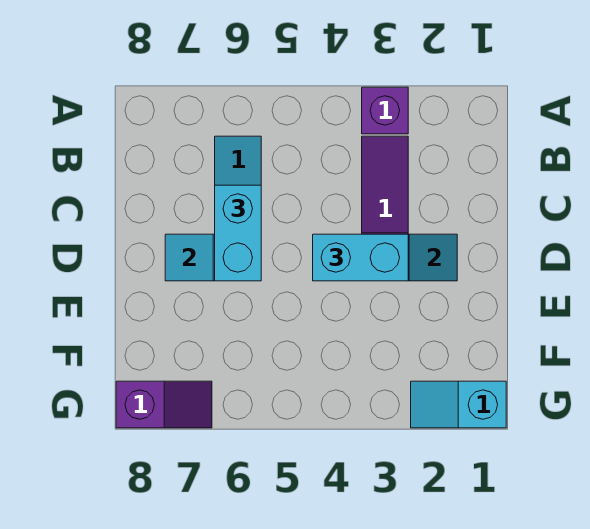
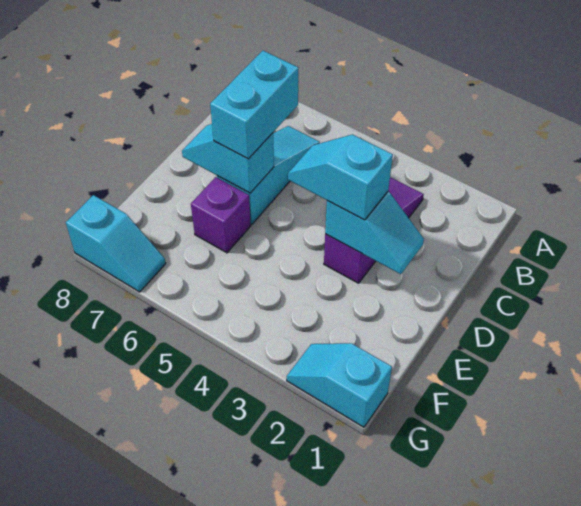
purple brick A3 level 1 -> purple brick E6 level 1
cyan brick D3:D4 level 3 -> cyan slope D3:D4 level 3 top 3
purple slope G7:G8 level 1 top 8 -> cyan slope G7:G8 level 1 top 8

